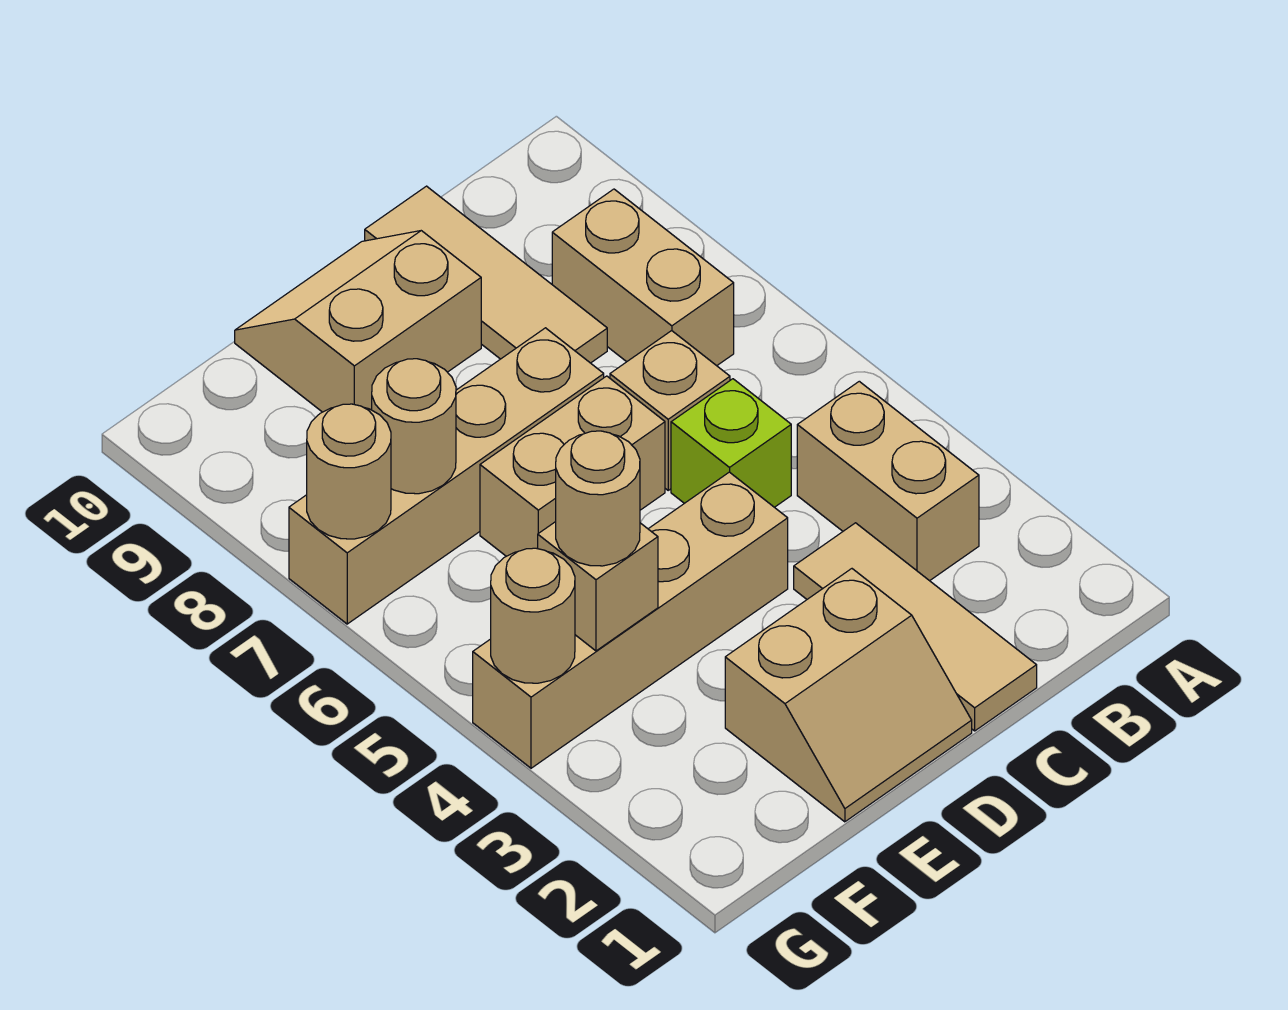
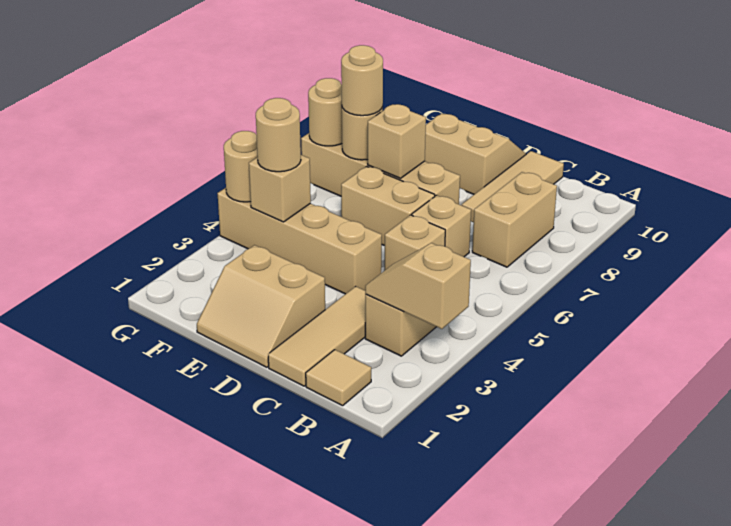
none -> tan slope A3:B3 level 2 top A
none -> tan tile B1 level 1
lime brick C5 level 1 -> tan brick C5 level 1
none -> tan brick E7 level 2
none -> tan round brick F7 level 3

